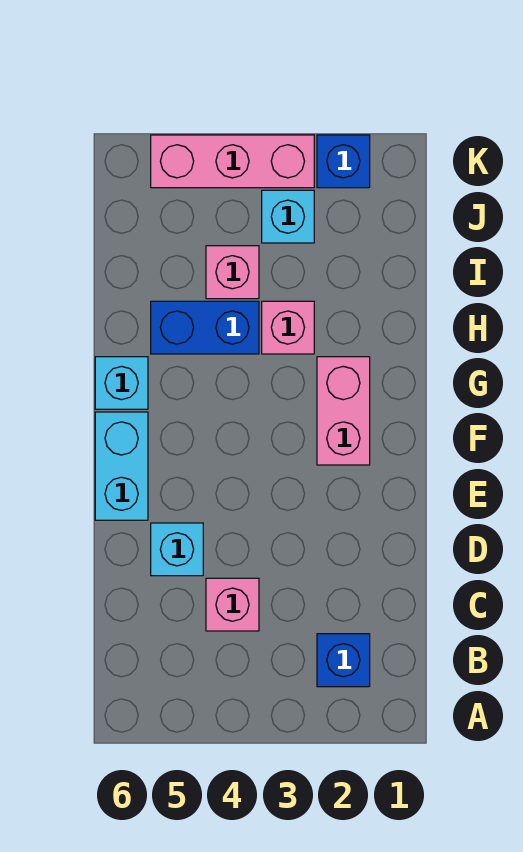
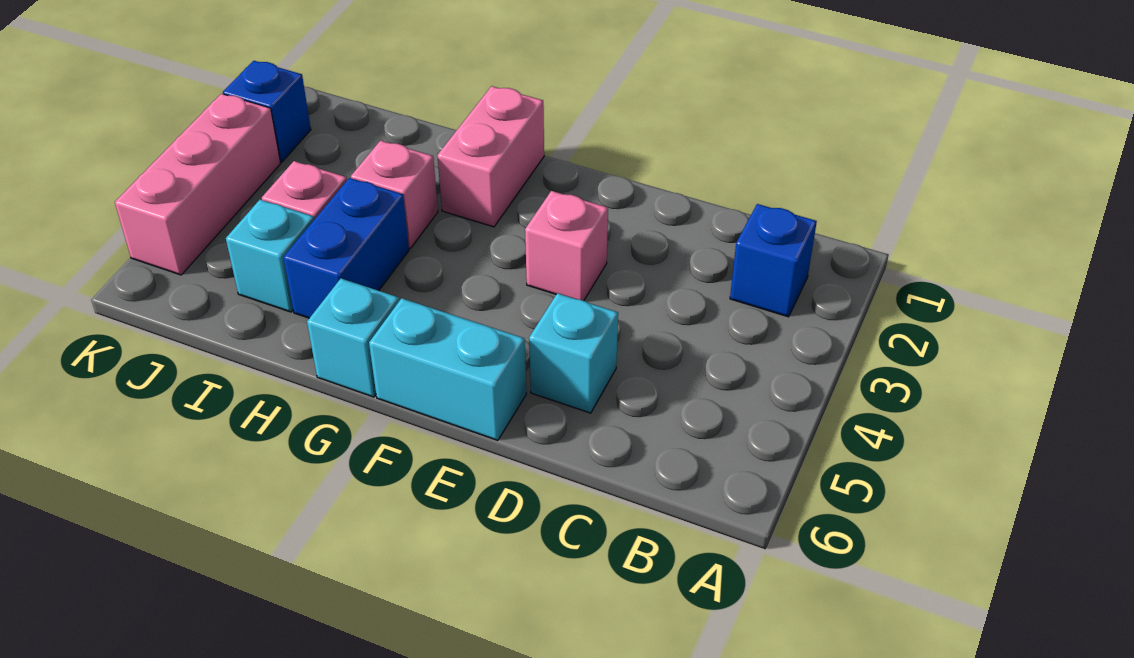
pink brick C4 level 1 -> pink brick E3 level 1
pink brick F2:G2 level 1 -> pink brick G1:G2 level 1
cyan brick J3 level 1 -> cyan brick I5 level 1

